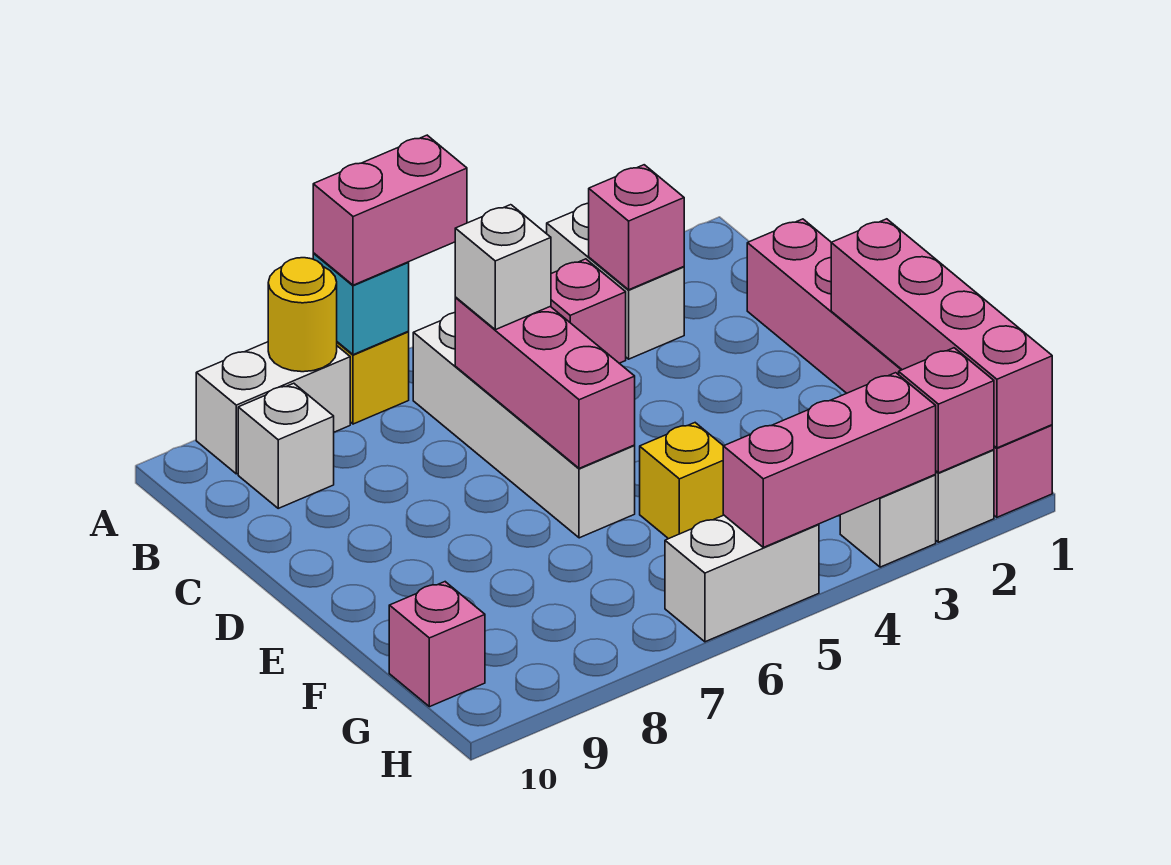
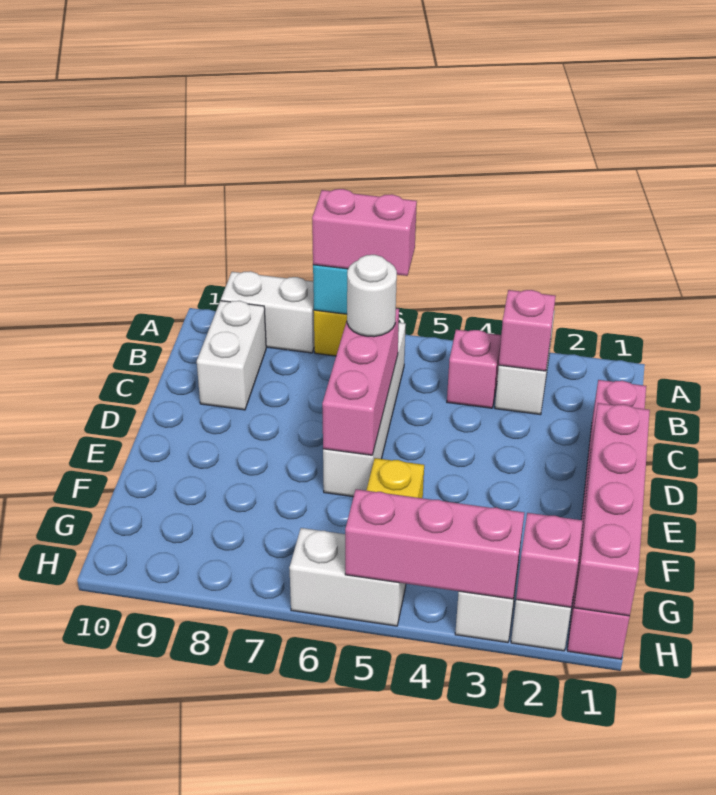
yellow round brick A8 level 2 -> none
white brick B9 level 1 -> white brick B9:C9 level 1
white brick C6 level 3 -> white round brick C6 level 3
pink brick G10 level 1 -> none

